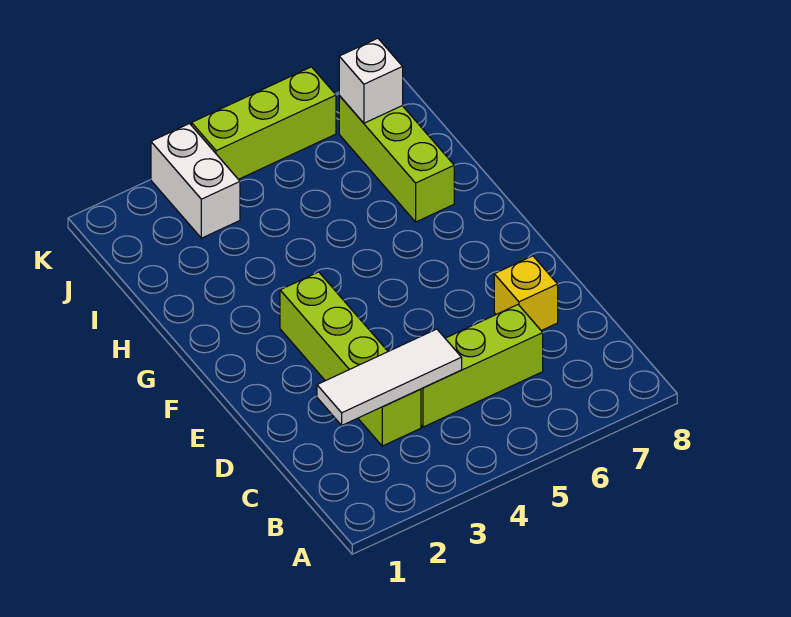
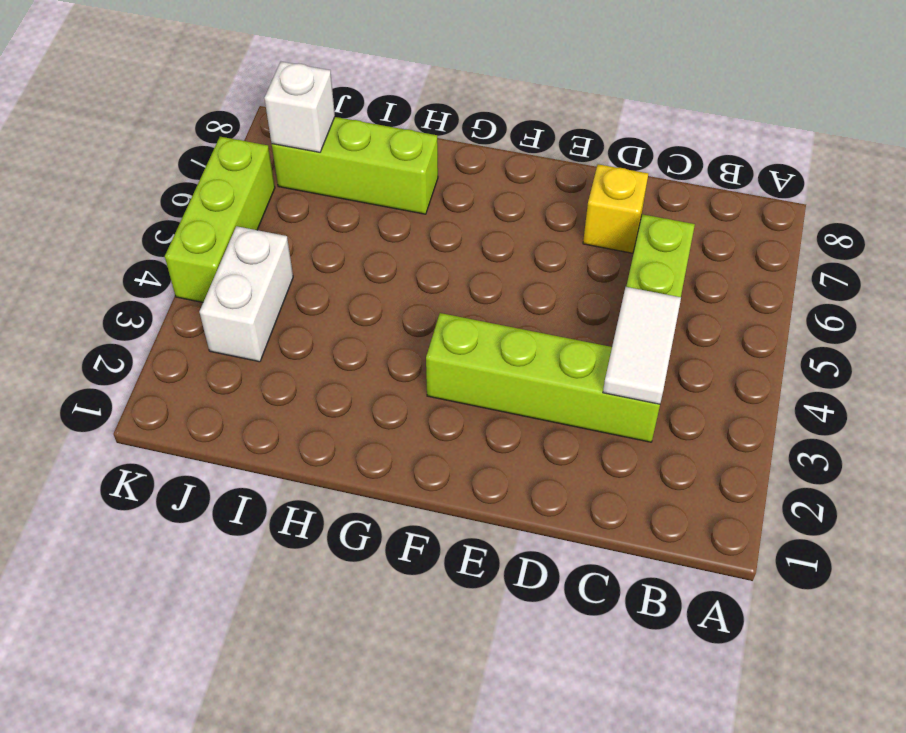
white tile C2:C4 level 2 -> white tile C3:C4 level 2
white brick J3:K3 level 1 -> white brick J3:J4 level 1

